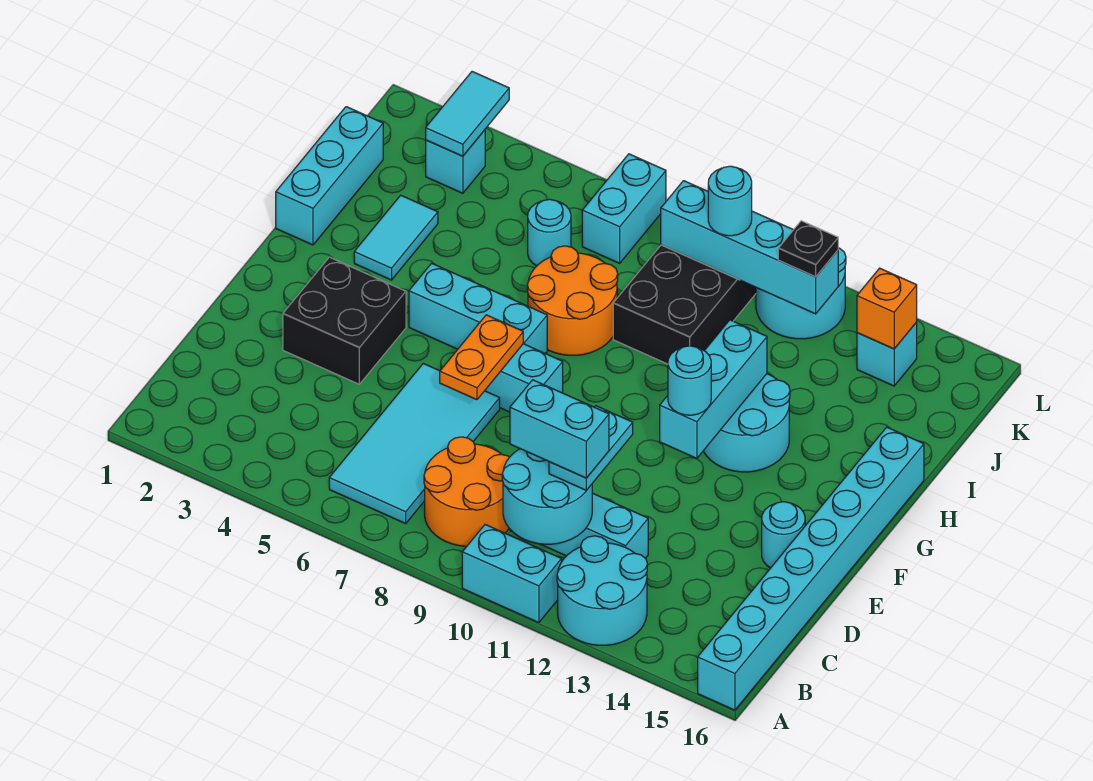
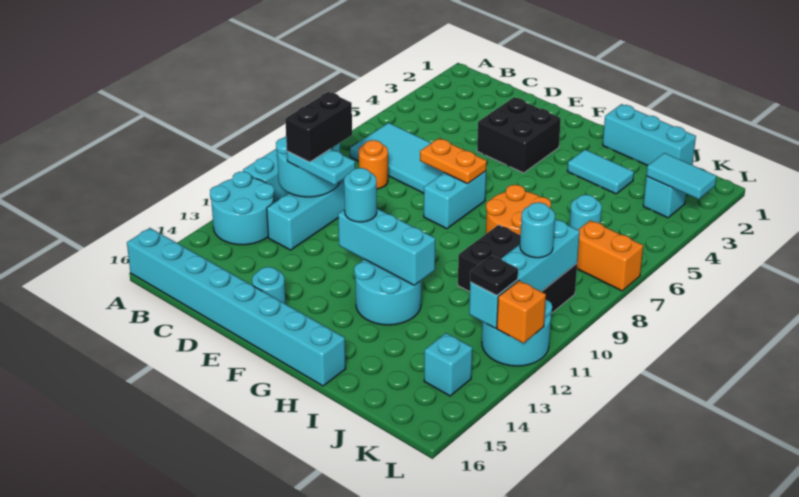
orange round brick B8:C9 level 1 -> orange round brick C8 level 1
cyan brick C10:C11 level 4 -> black brick C10:C11 level 4
cyan brick G5:G7 level 1 -> none
cyan brick K7:L7 level 1 -> orange brick K7:L7 level 1
orange brick K14 level 2 -> orange brick L12 level 2

